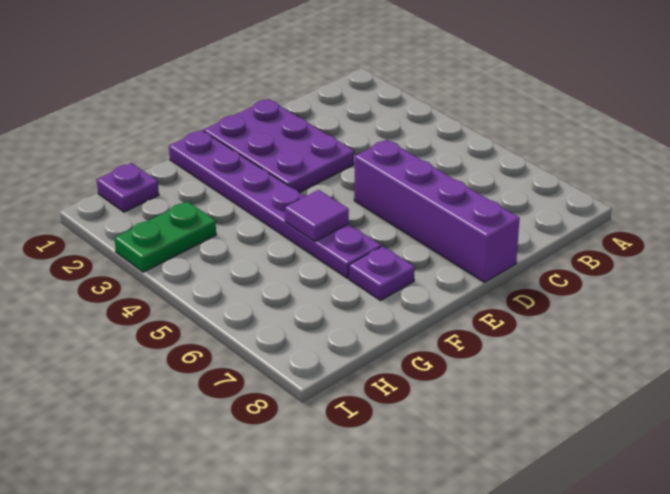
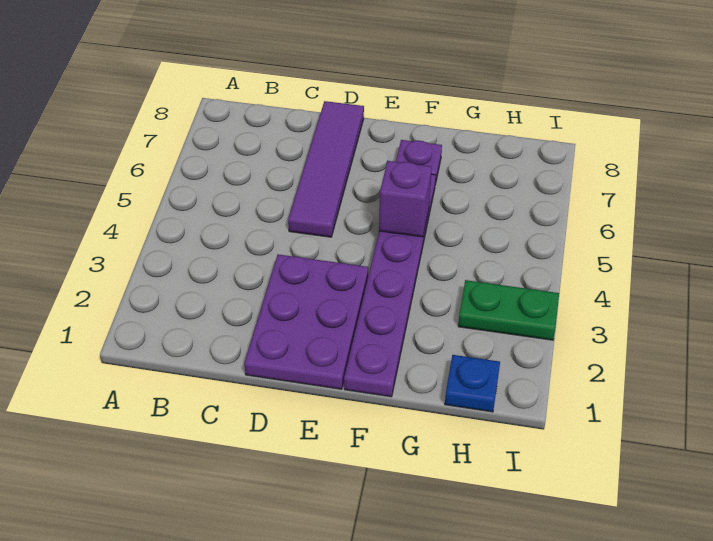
purple brick D5:D8 level 1 -> purple tile D5:D8 level 1
purple tile F5 level 2 -> purple brick F5 level 2
purple plate H1 level 1 -> blue plate H1 level 1

